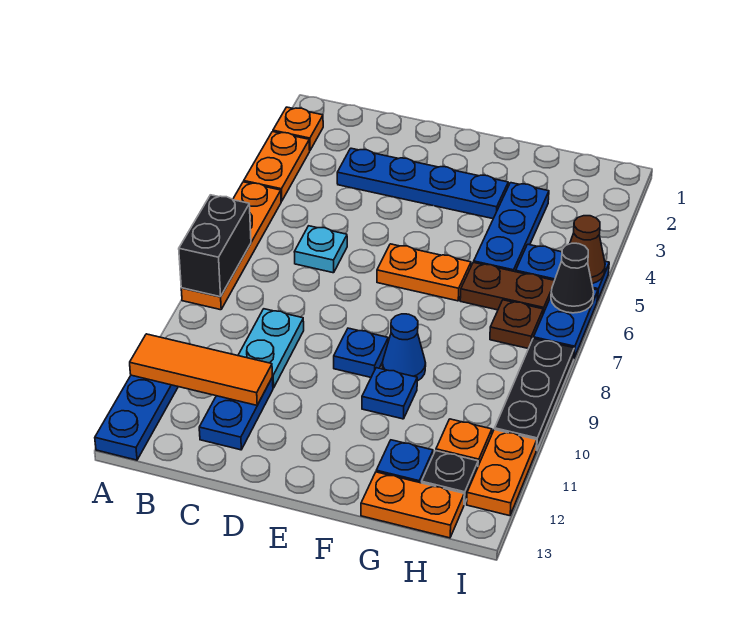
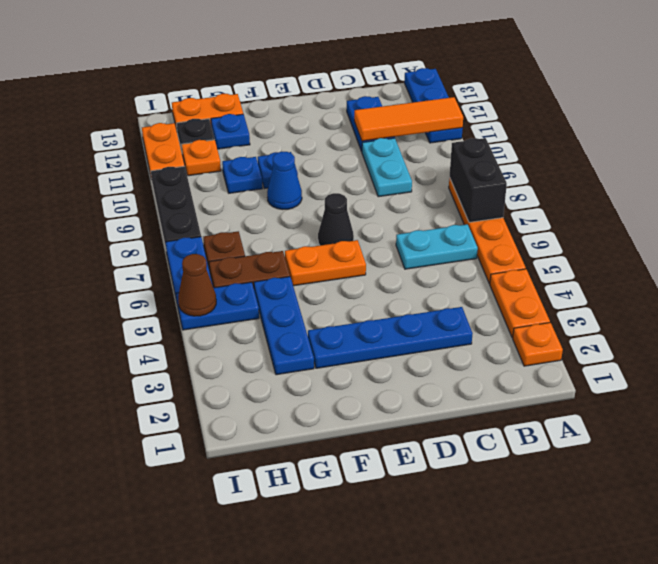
cyan plate C6 level 1 -> cyan plate B6:C6 level 1
blue plate E9 level 1 -> blue plate G10 level 1
black cone I6 level 2 -> black cone E7 level 1

